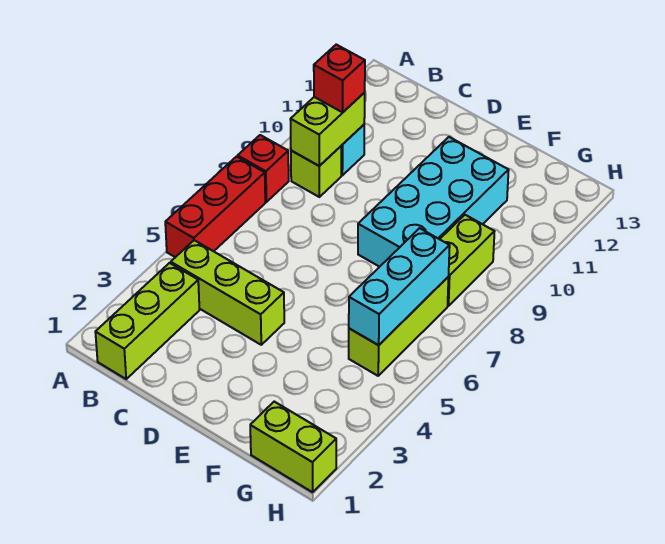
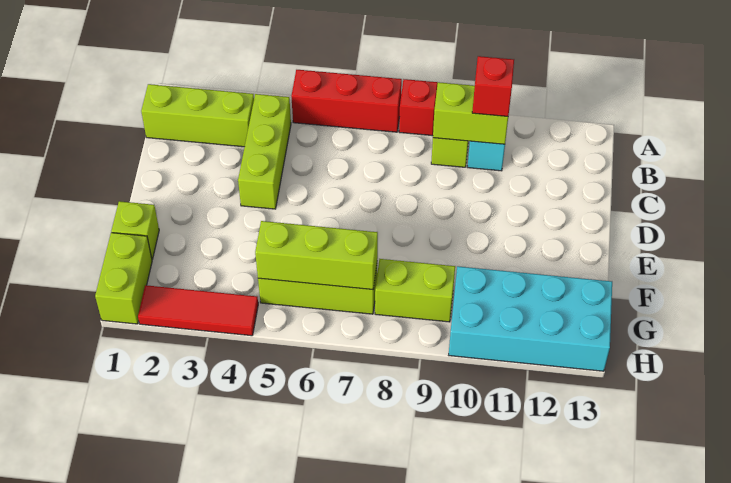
cyan brick E8:F11 level 1 -> cyan brick G10:H13 level 1
none -> lime brick F1 level 1
cyan brick G5:G7 level 2 -> lime brick G5:G7 level 2
none -> red tile H2:H4 level 1

